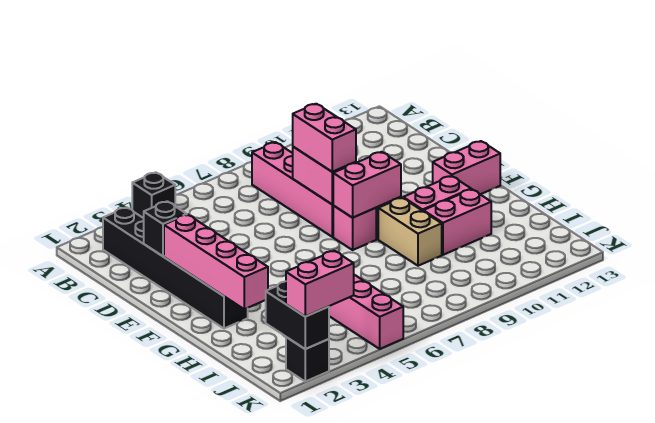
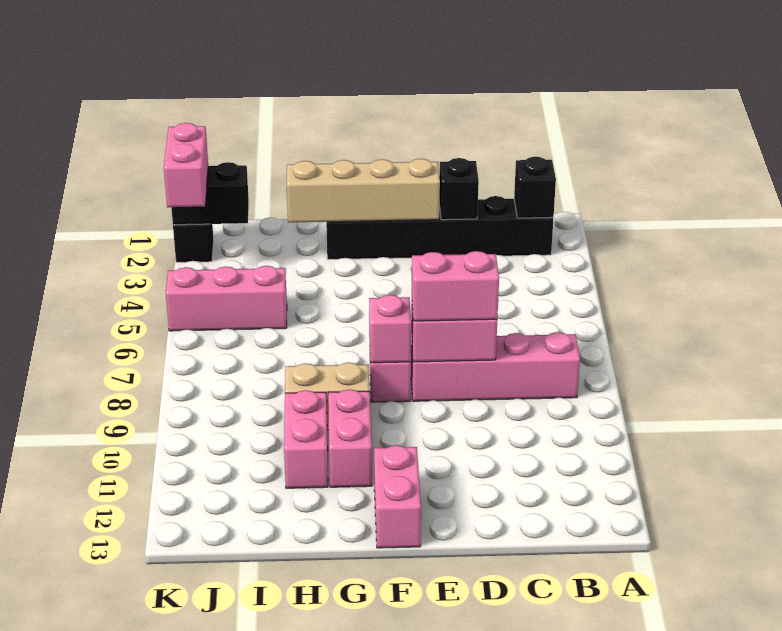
black brick A4 level 1 -> black brick B2 level 2
pink brick E2:H2 level 2 -> tan brick E2:H2 level 2
pink brick F8:F9 level 2 -> pink brick F8 level 2

